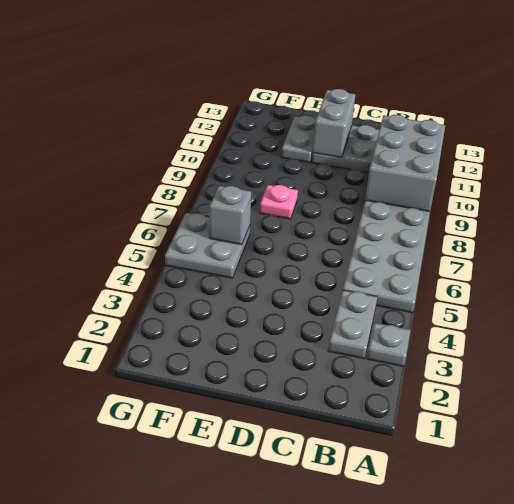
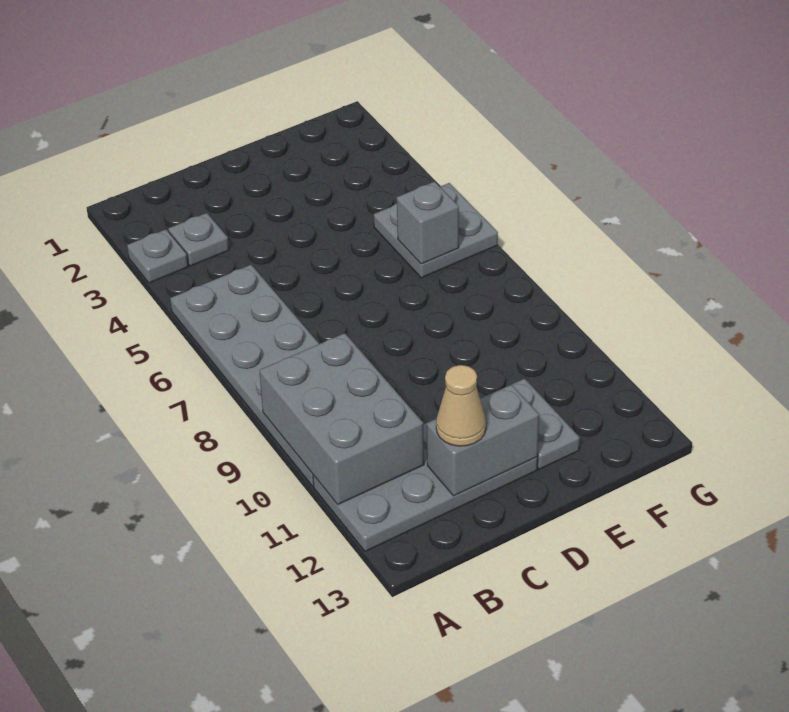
grey plate B3:B4 level 1 -> grey plate B3 level 1
none -> tan cone C12 level 3
grey brick D11:D12 level 2 -> grey brick C12:D12 level 2
pink plate E8 level 1 -> none

